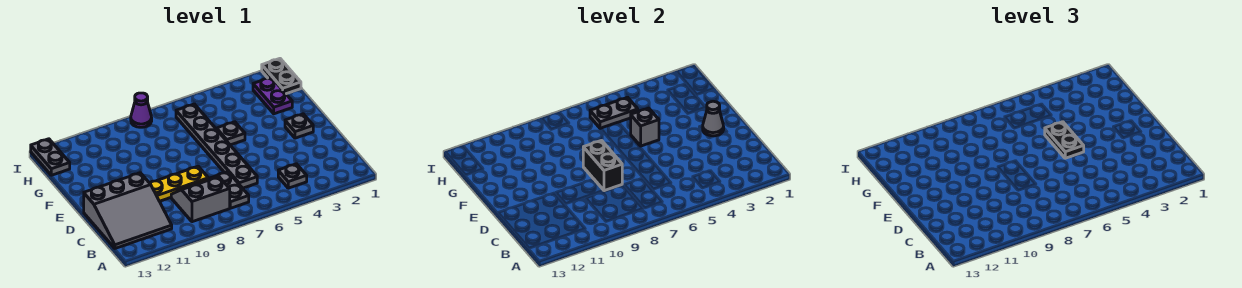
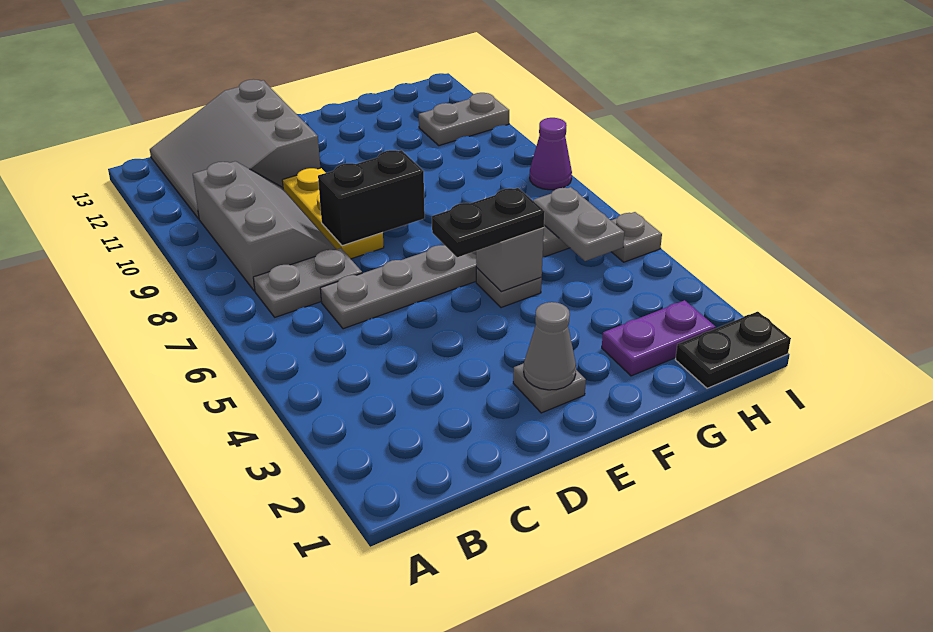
grey plate B4 level 1 -> grey plate I5 level 1
grey slope B8:C9 level 1 top B -> grey slope B8:C10 level 1 top B
grey plate H13:I13 level 1 -> grey plate H11:I11 level 1

